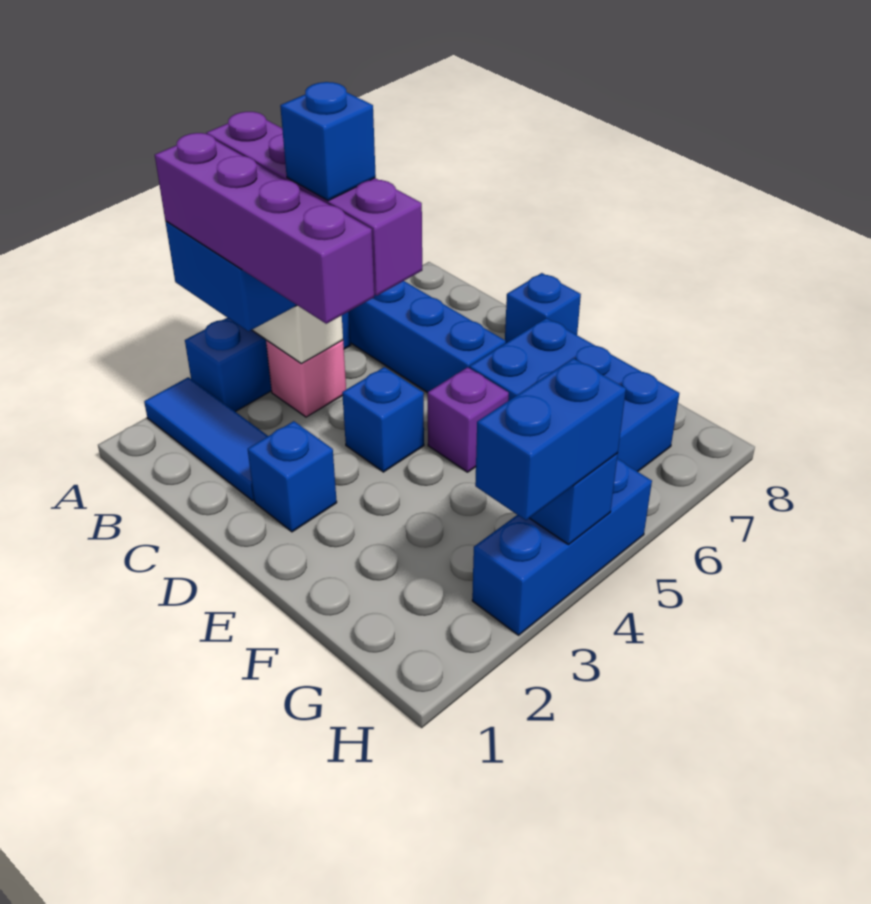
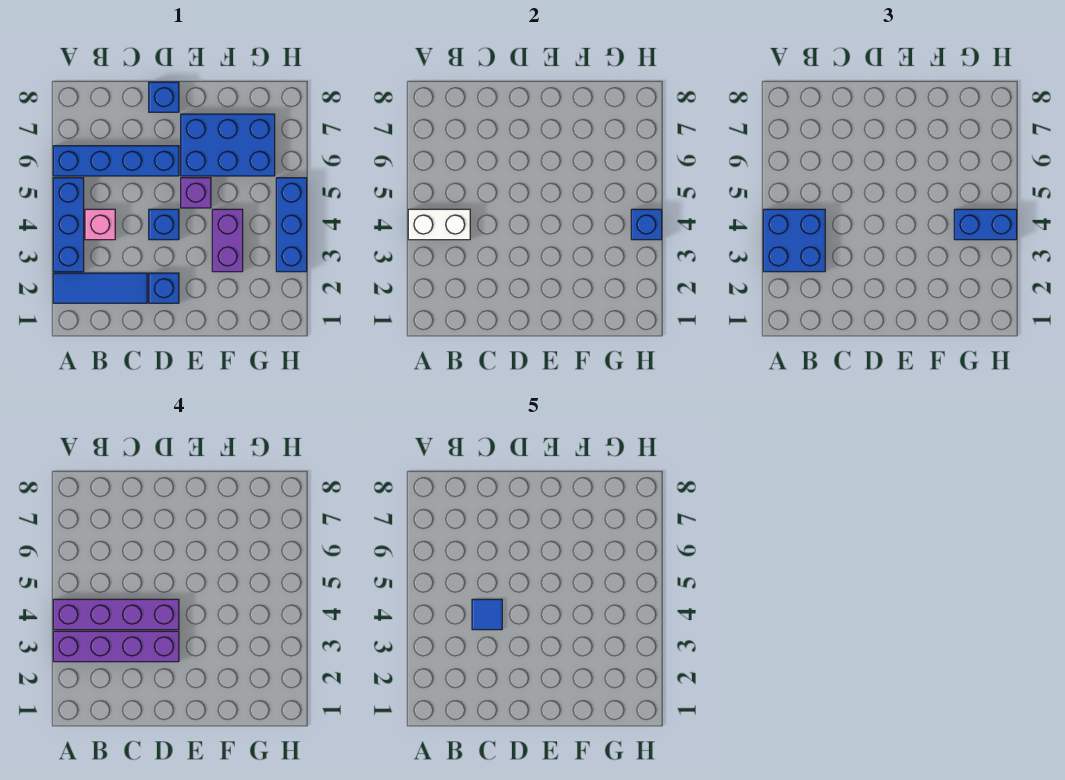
blue brick C4 level 5 -> blue tile C4 level 5
none -> purple brick F3:F4 level 1
blue brick H3:H4 level 3 -> blue brick G4:H4 level 3

